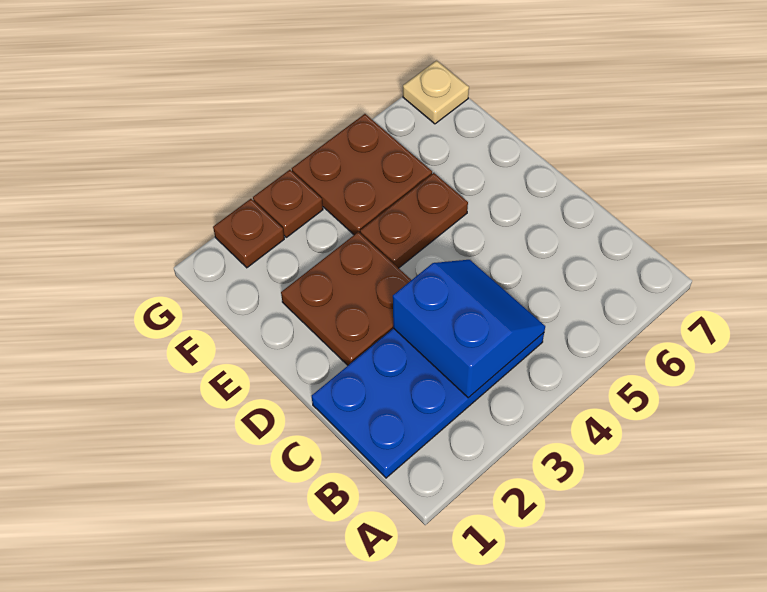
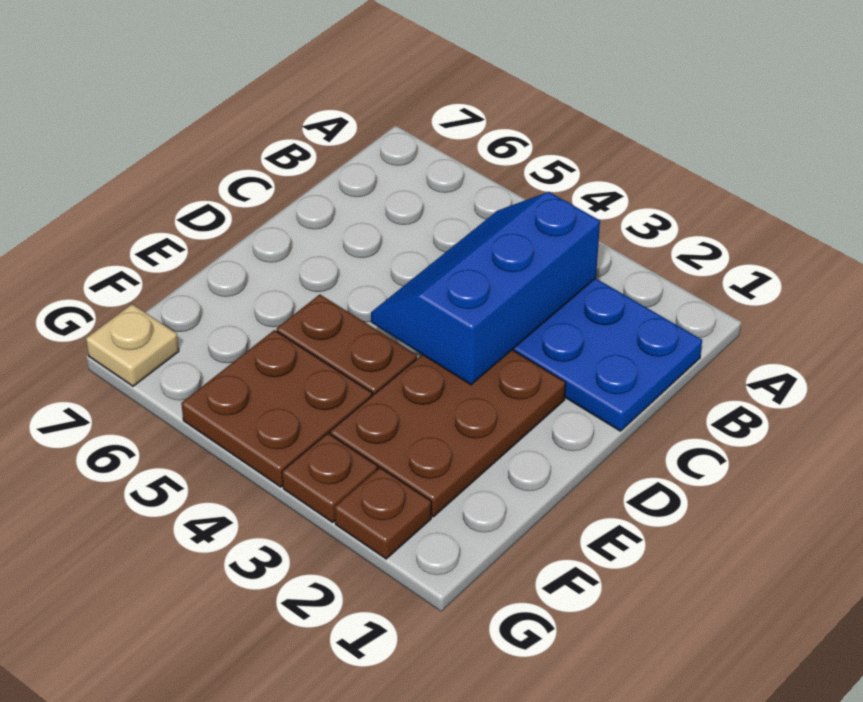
blue slope B3:C4 level 2 top 3 -> blue slope B3:D4 level 2 top 3
brown plate D2:E3 level 1 -> brown plate D2:F3 level 1

